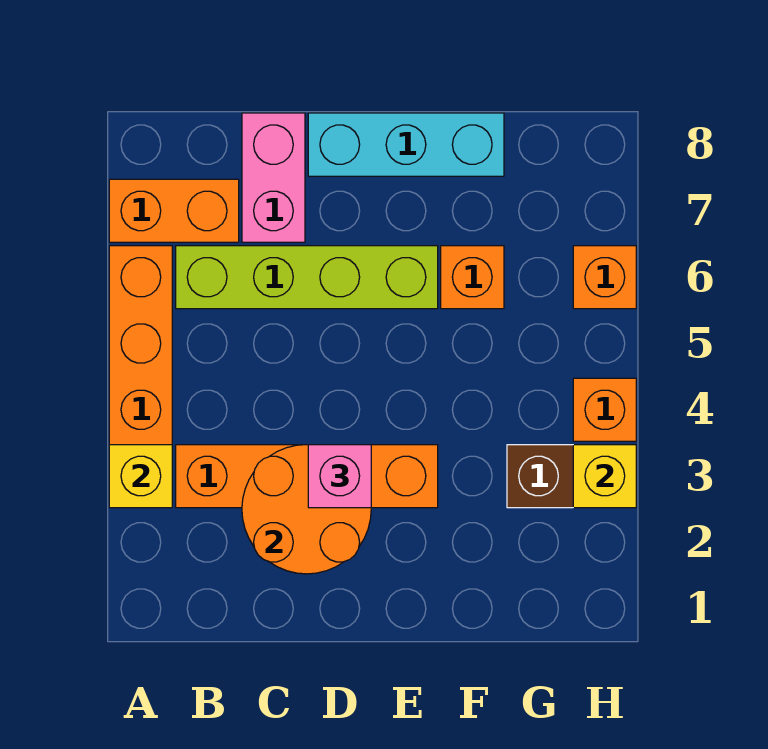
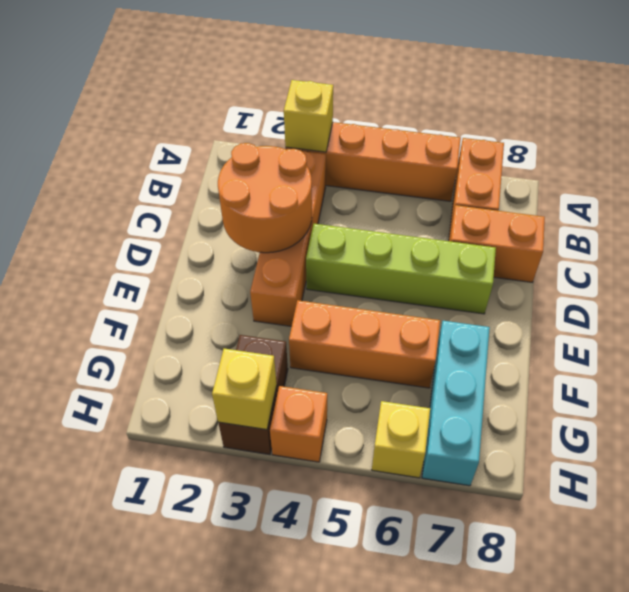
lime brick B6:E6 level 1 -> lime brick D4:D7 level 1
pink brick C7:C8 level 1 -> orange brick C7:C8 level 1
pink brick D3 level 3 -> none
cyan brick D8:F8 level 1 -> cyan brick F7:H7 level 1
orange brick F6 level 1 -> orange brick F4:F6 level 1
orange brick H6 level 1 -> yellow brick H6 level 1

